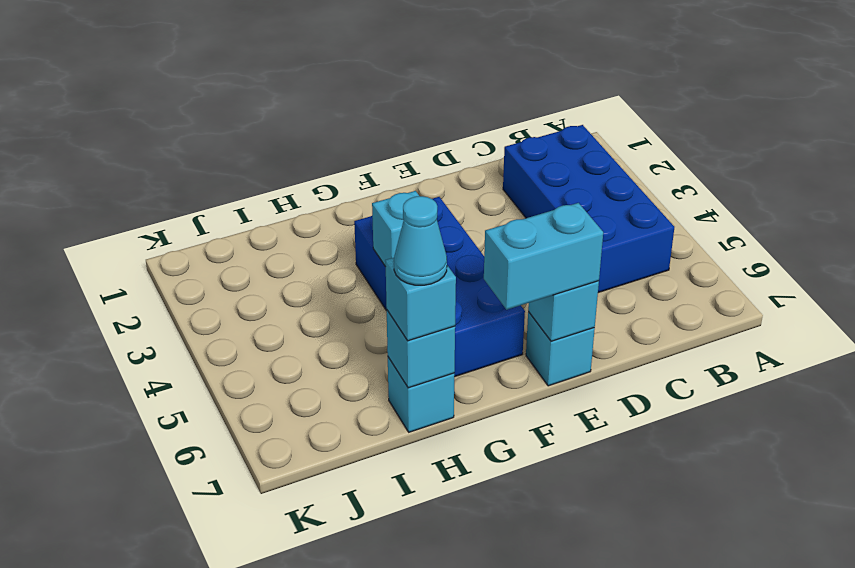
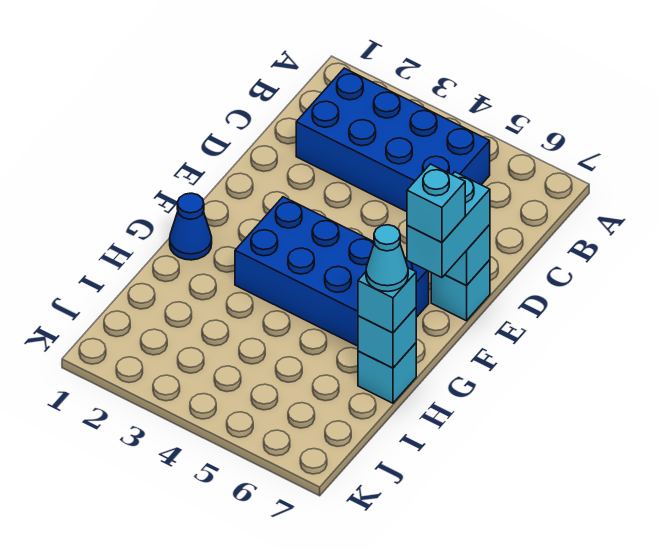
none -> blue cone G1 level 1
cyan brick G4 level 2 -> cyan brick F7 level 4

